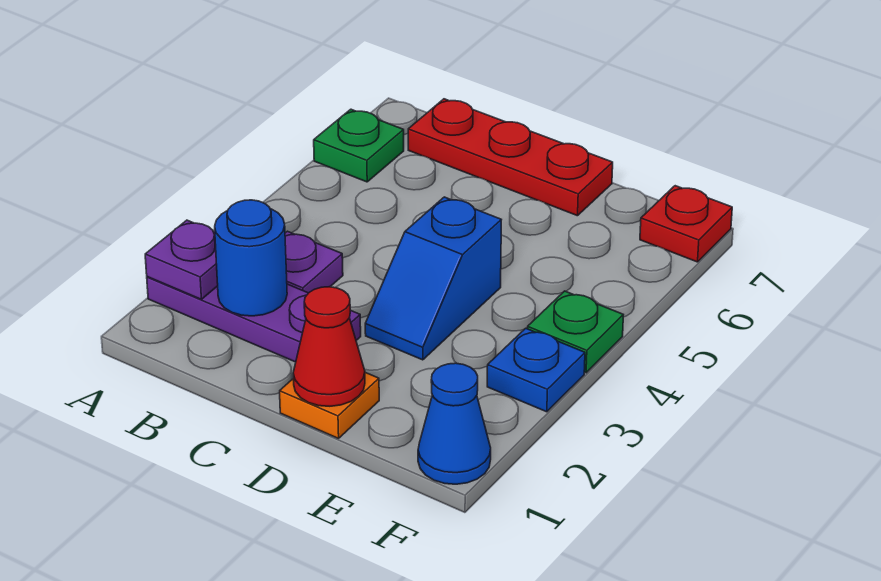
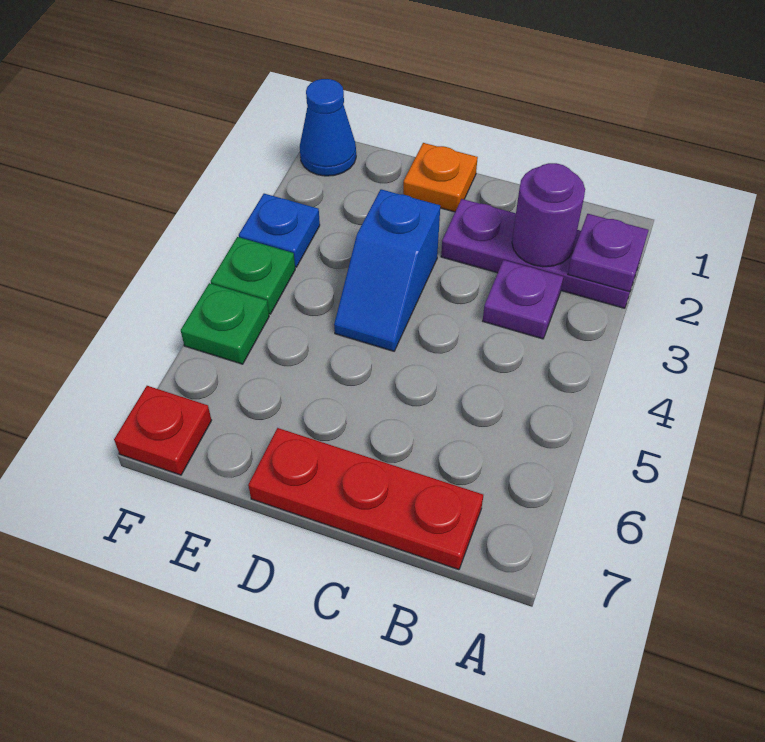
green plate A6 level 1 -> green plate F5 level 1
blue round brick B2 level 2 -> purple round brick B2 level 2
red cone D1 level 2 -> none
blue slope D3:D4 level 1 top 4 -> blue slope D3:D4 level 1 top 3

